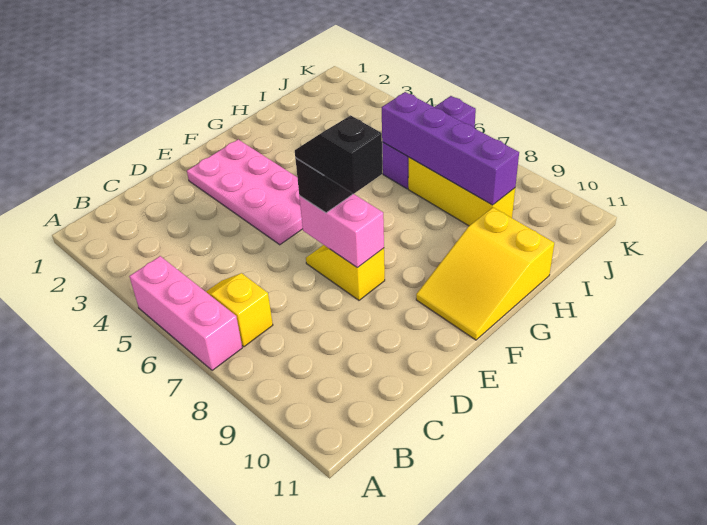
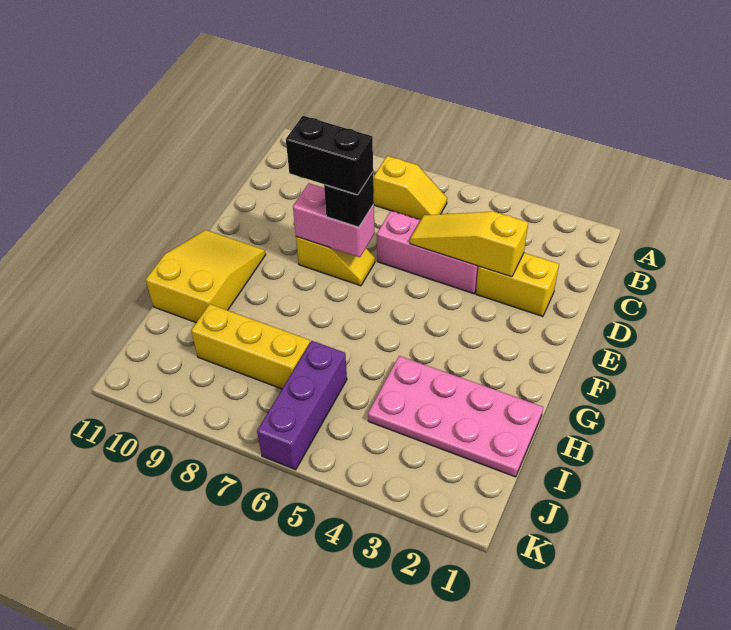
pink brick A5:A7 level 1 -> pink brick D4:D6 level 1
none -> yellow brick D2:D3 level 1
none -> yellow slope D3:D5 level 2 top 3
pink plate E2:F5 level 1 -> pink plate H1:I4 level 1
black slope E7:E8 level 4 top 8 -> black brick E7:E8 level 4
purple brick I6:I9 level 2 -> none

